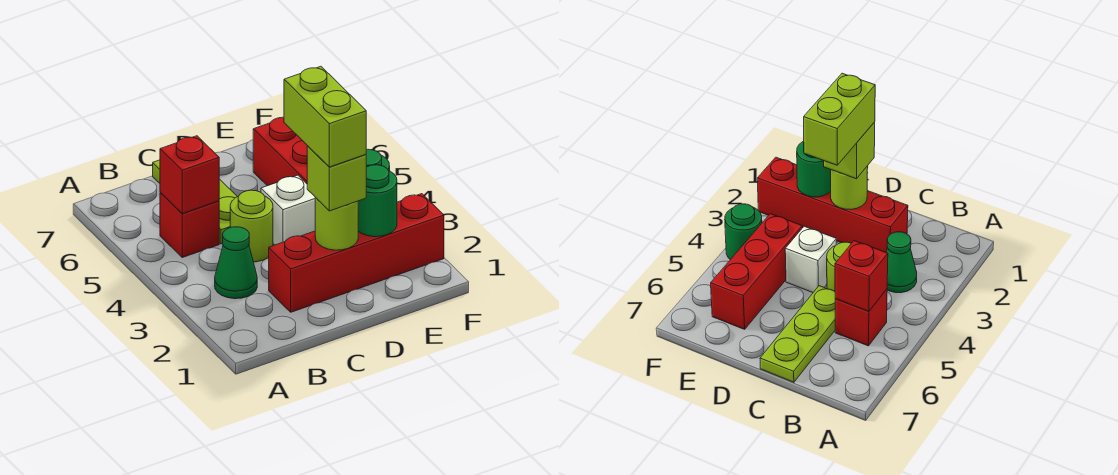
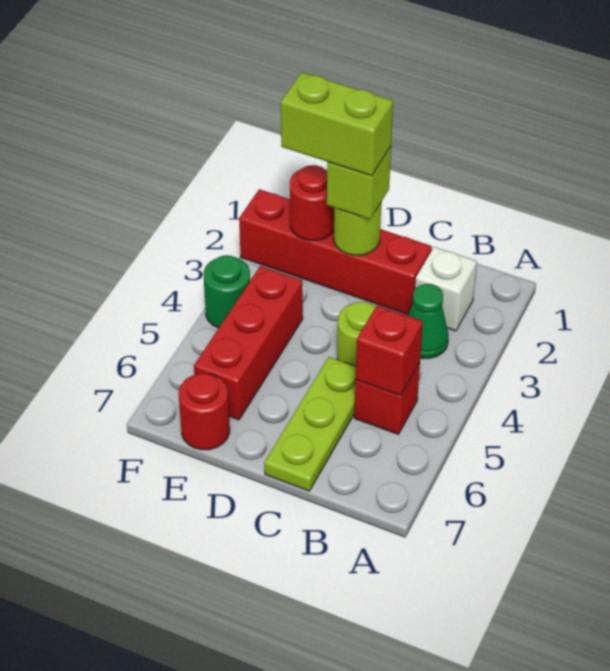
lime brick D2:D3 level 4 -> lime brick D2:E2 level 4
white brick D4 level 1 -> white brick B2 level 1
green round brick E2 level 2 -> red round brick E2 level 2
none -> red round brick E7 level 1

